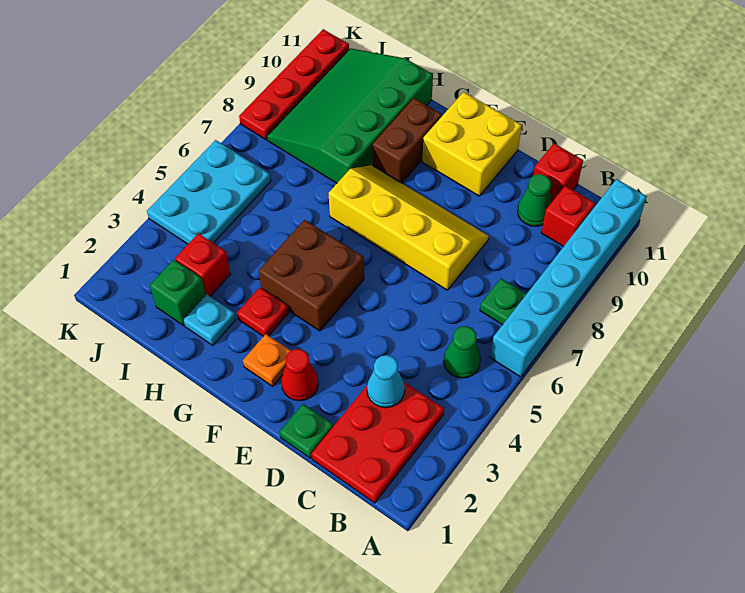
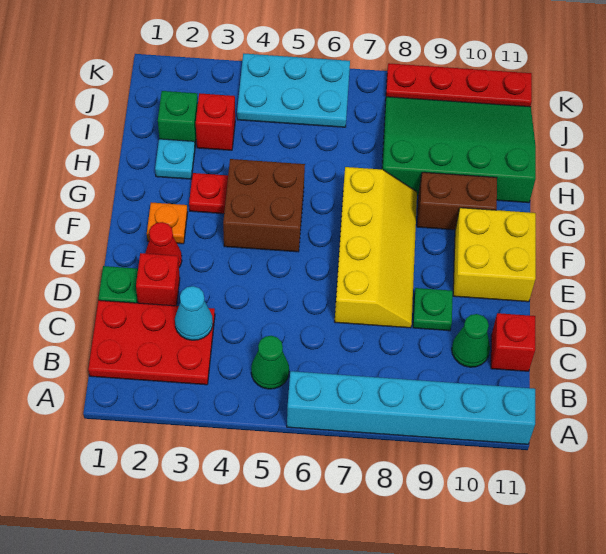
green plate B7 level 1 -> green plate D9 level 1
red brick B10 level 1 -> red brick D2 level 1

